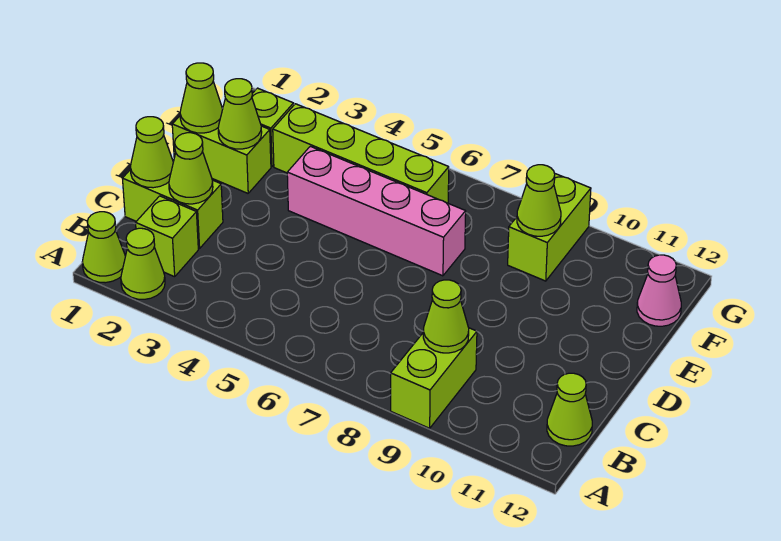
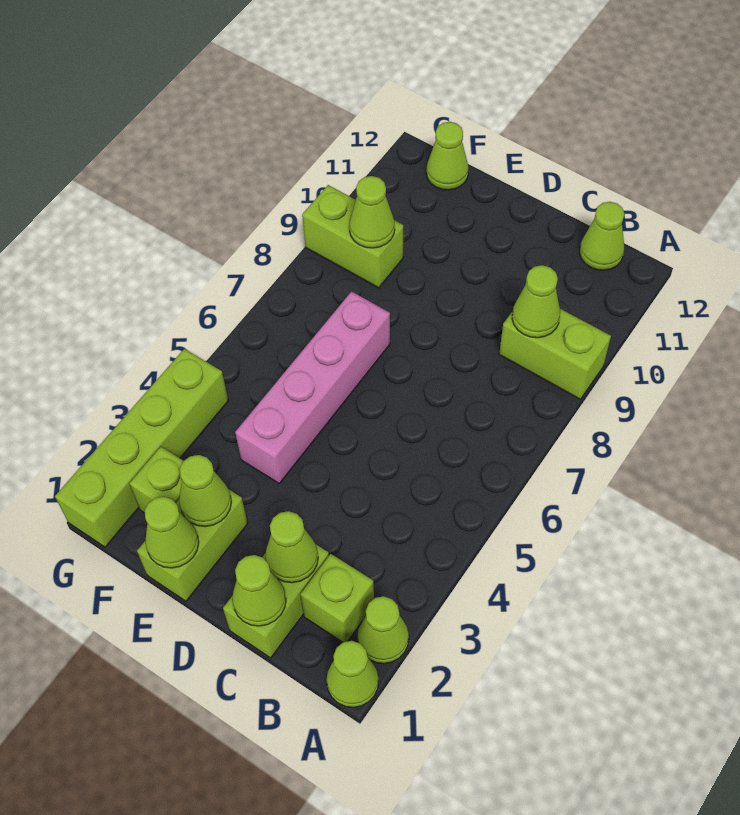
lime brick F3:F6 level 1 -> lime brick G1:G4 level 1
pink cone F12 level 1 -> lime cone F12 level 1

